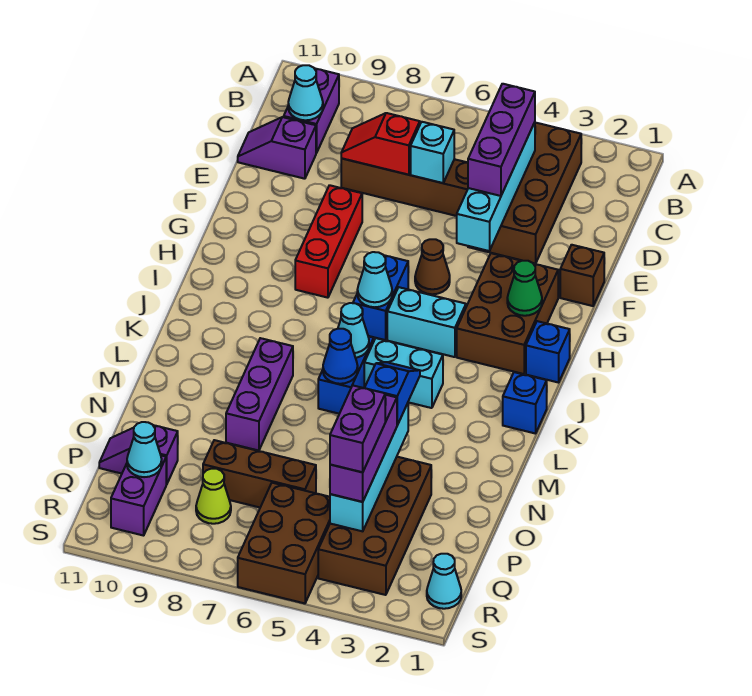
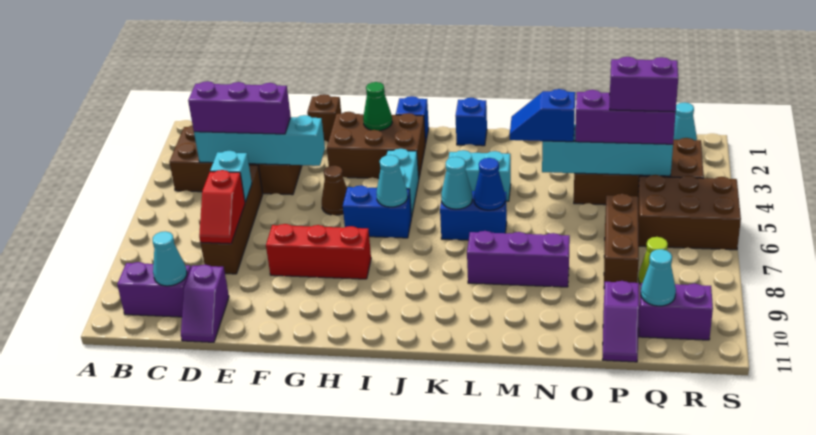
cyan brick K4:K5 level 1 -> cyan brick K4:L4 level 1

